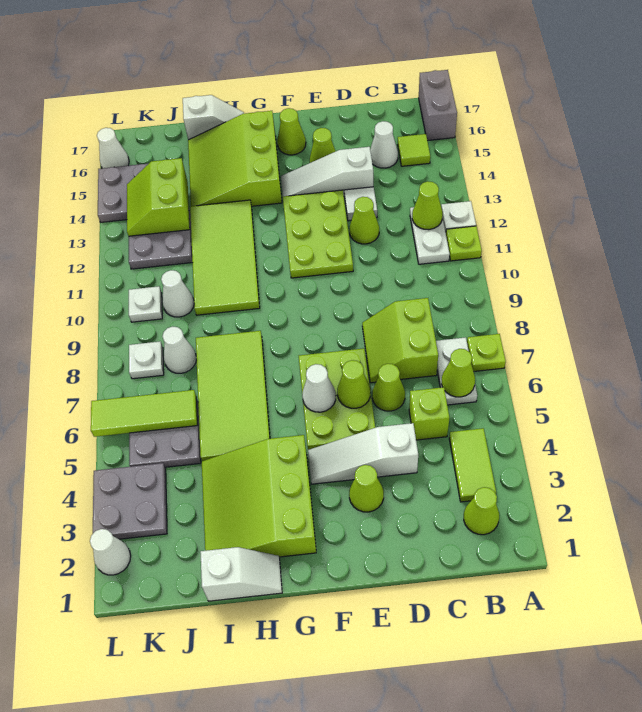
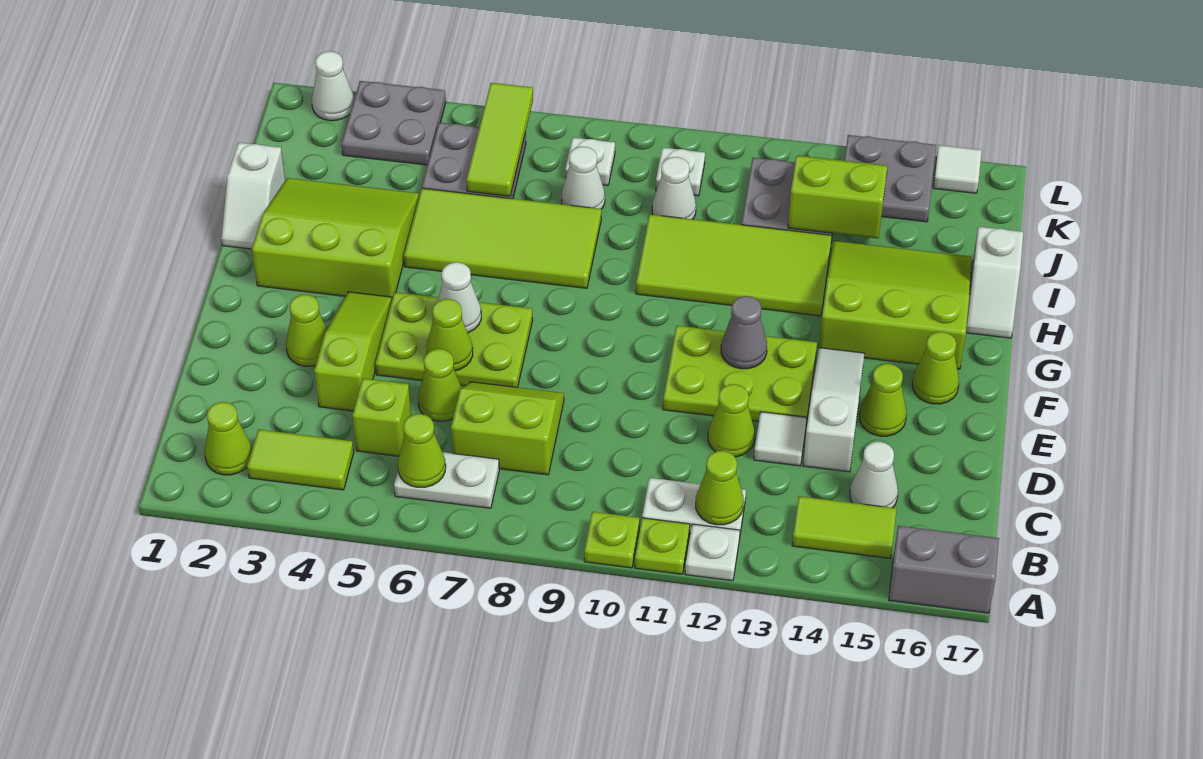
lime plate A7 level 1 -> lime plate A10 level 1
lime tile B15 level 1 -> lime tile B14:B15 level 1
white slope D4:F4 level 1 top D -> lime slope D4:F4 level 1 top D
none -> grey cone F12 level 2
white cone L16 level 1 -> white tile L16 level 1

